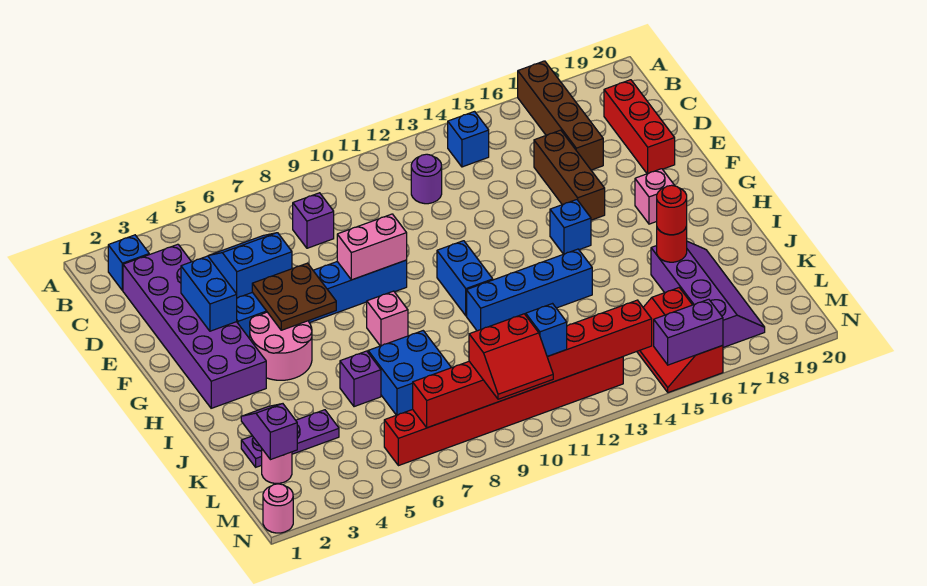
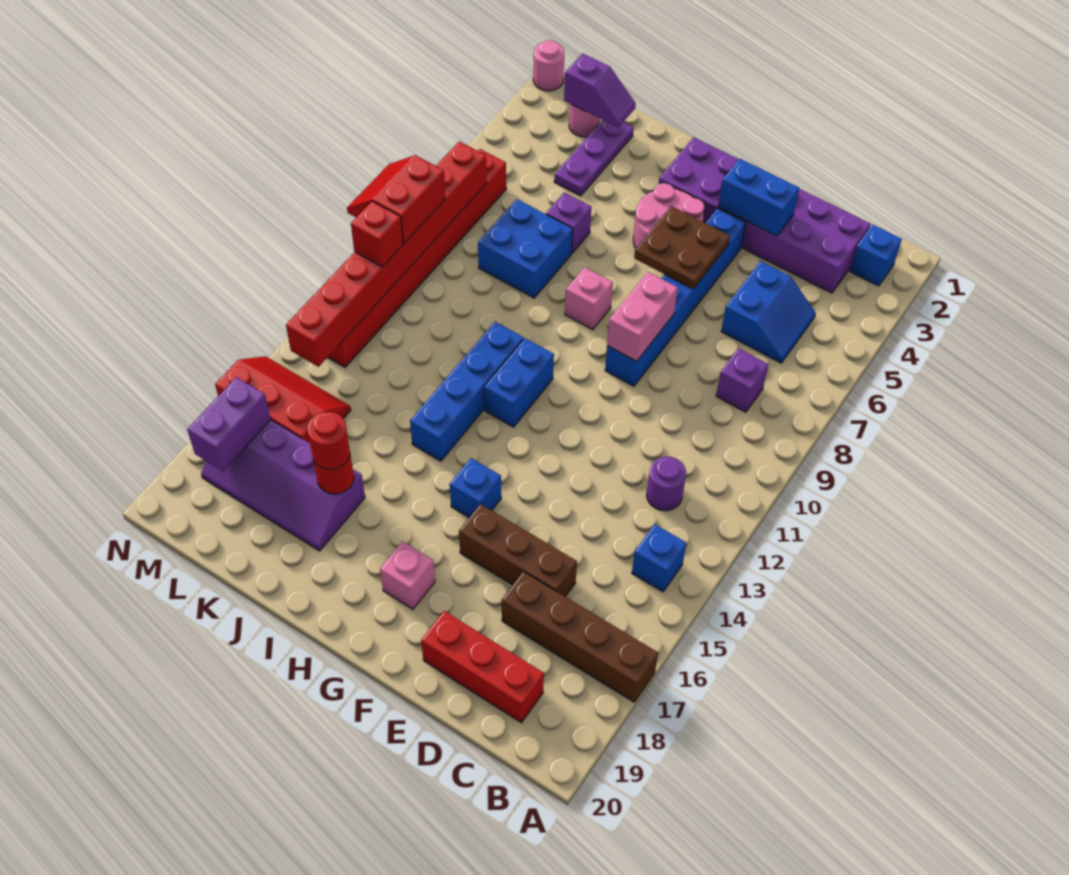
blue brick G11:H11 level 1 -> blue brick H11:H12 level 1
blue brick M11 level 3 -> red brick M11 level 3
purple brick N15:N16 level 2 -> purple brick M17:M18 level 2

